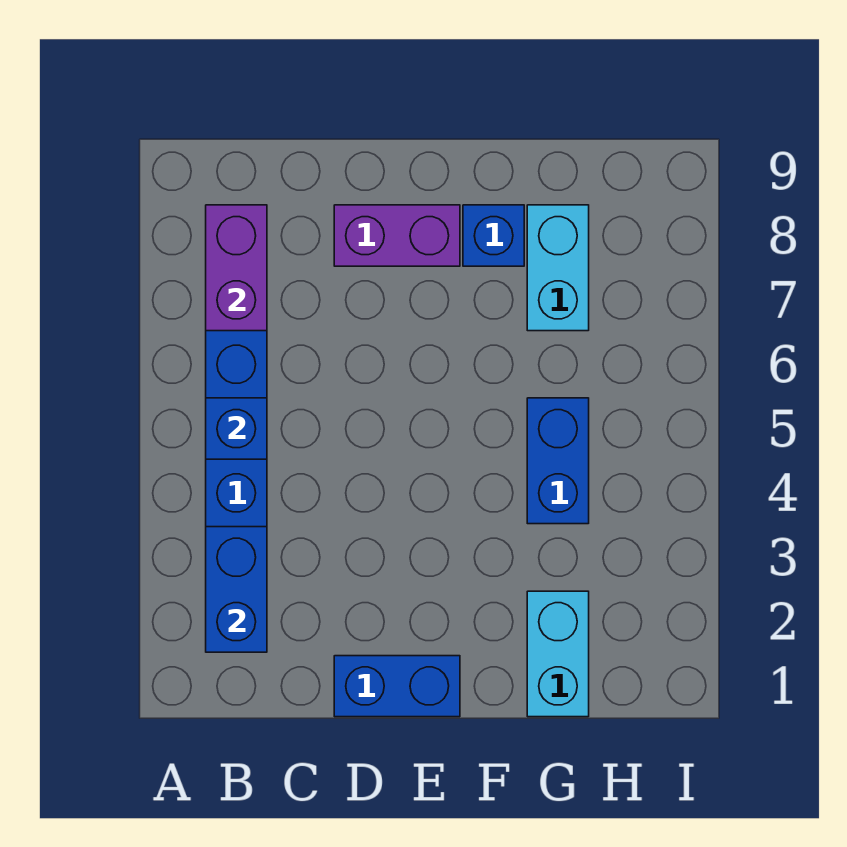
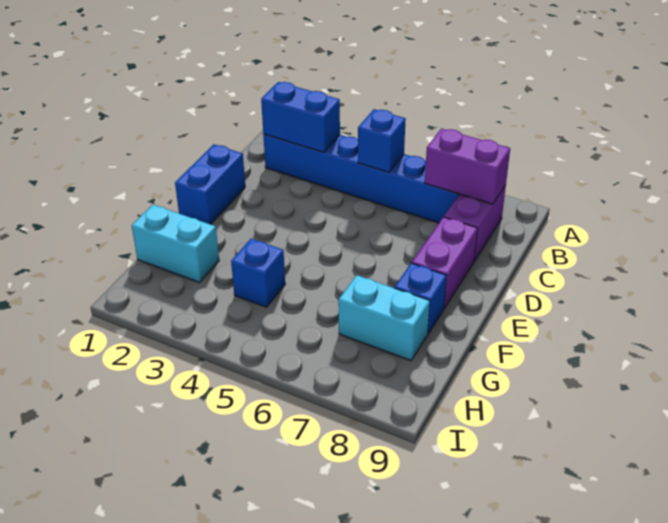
none -> purple brick B8:C8 level 1
blue brick G4:G5 level 1 -> blue brick G4 level 1

